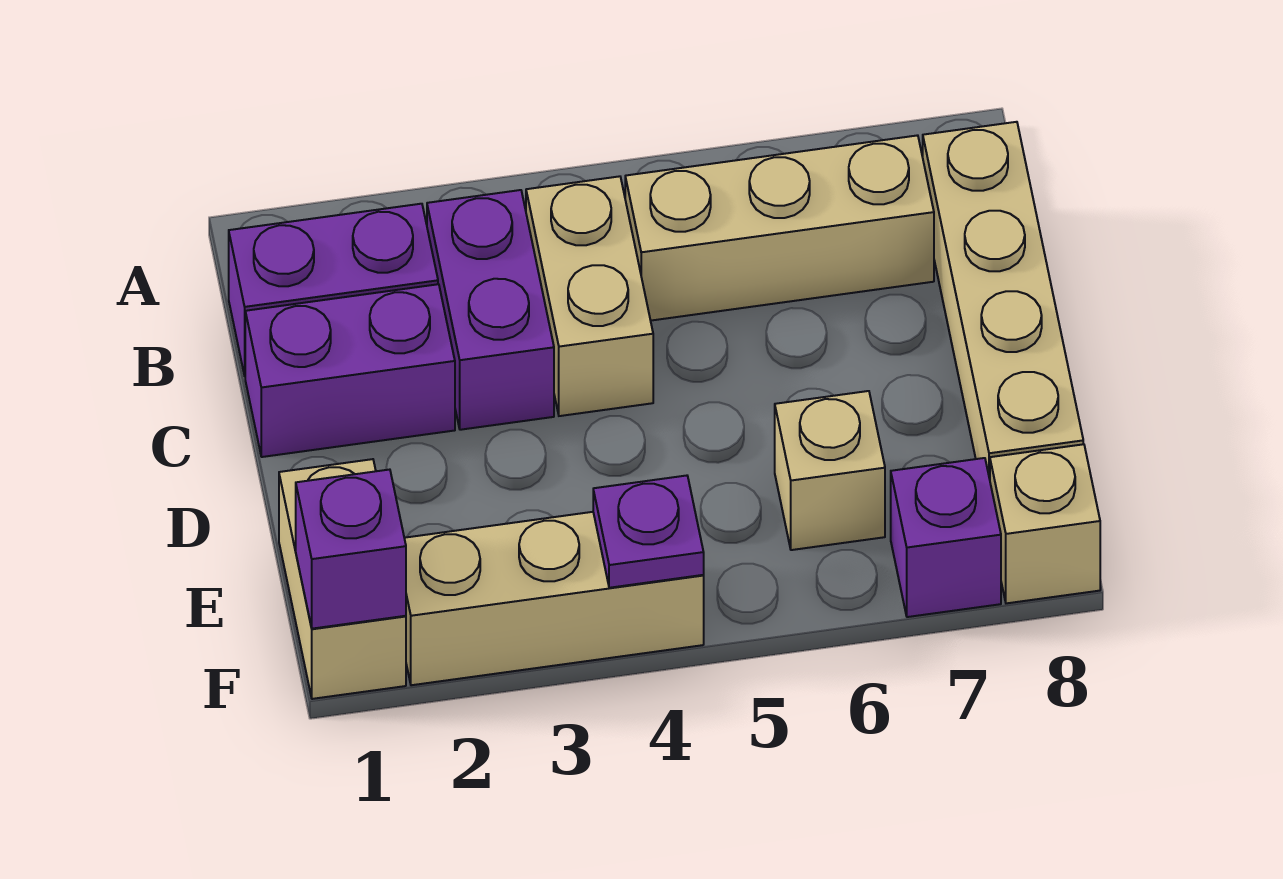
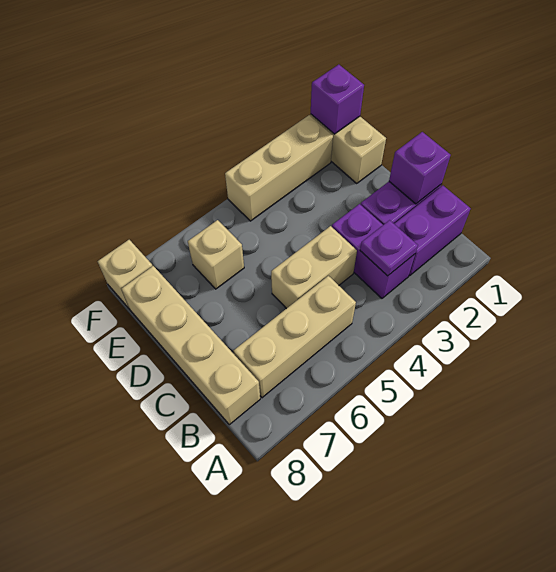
tan brick B4:C4 level 1 -> tan brick C4:C5 level 1
purple plate F4 level 2 -> purple plate B3 level 2
purple brick F7 level 1 -> purple brick C1 level 2

